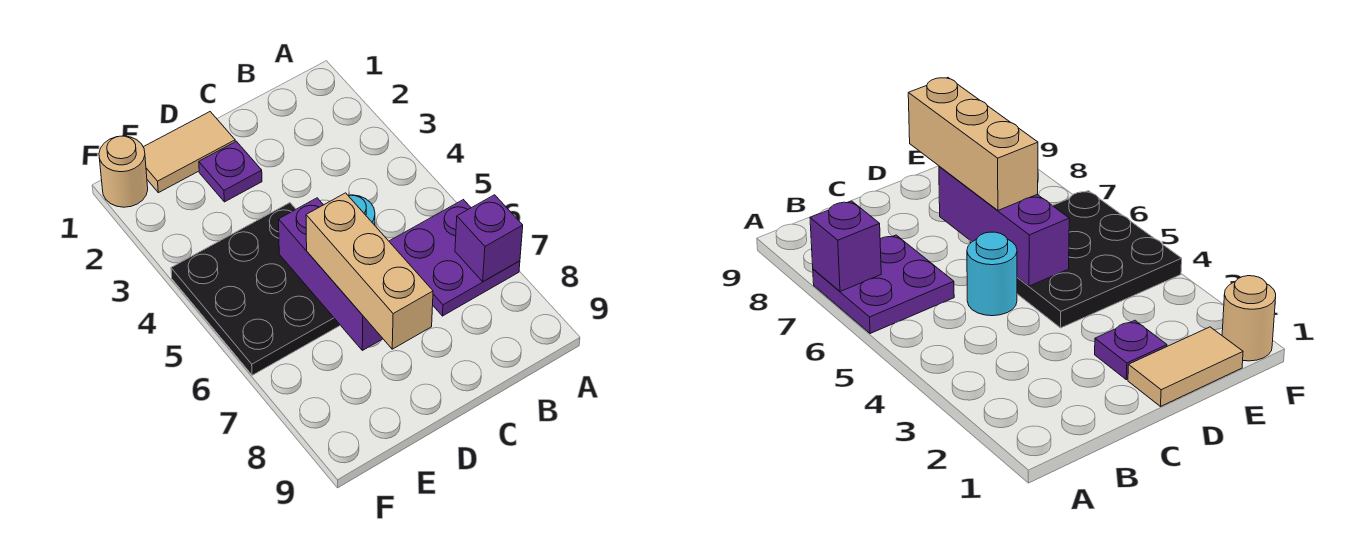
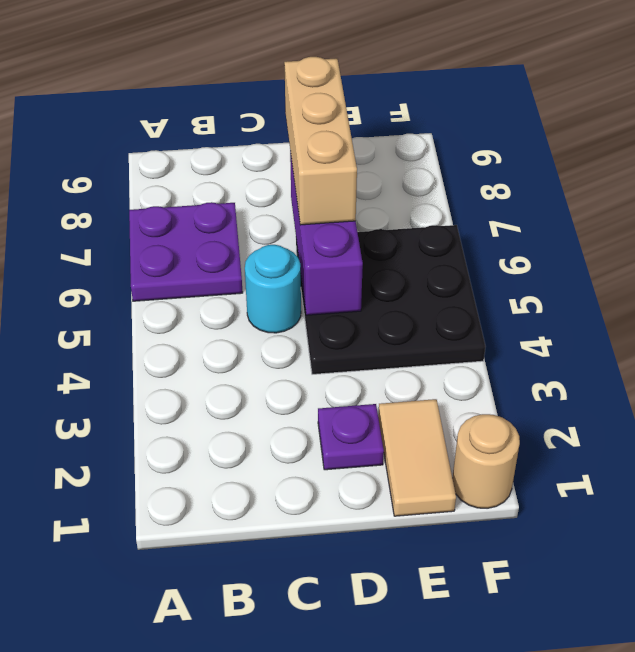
purple brick A7 level 2 -> none
tan tile D1:E1 level 1 -> tan tile E1:E2 level 1

